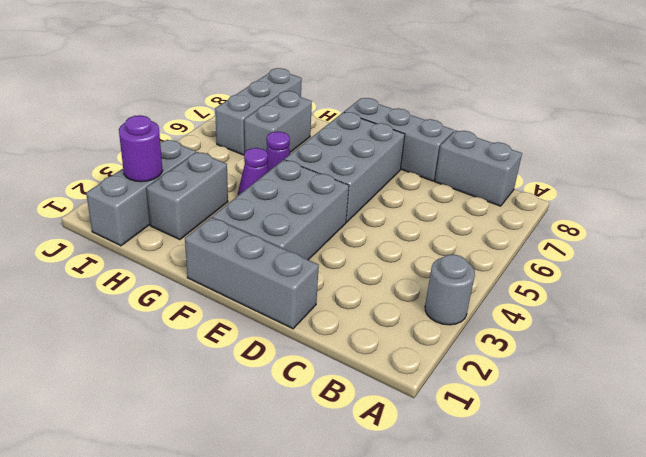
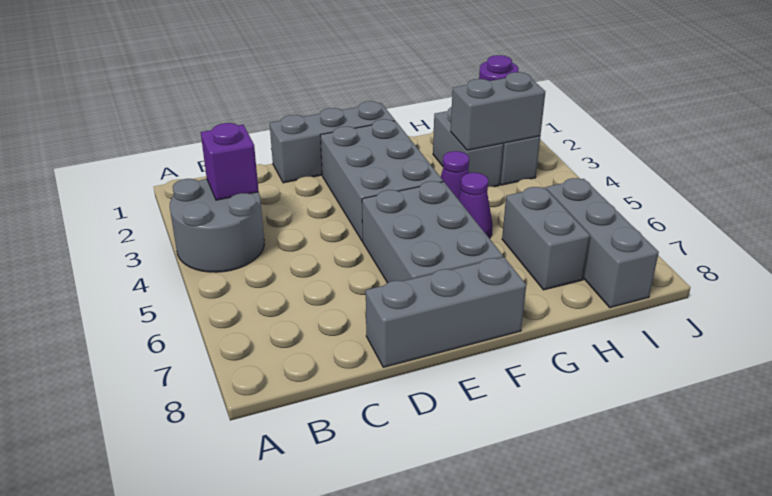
grey round brick A3 level 1 -> grey round brick A3:B4 level 1
none -> purple brick B3 level 2
grey brick B8:C8 level 1 -> grey brick H3:I3 level 2

